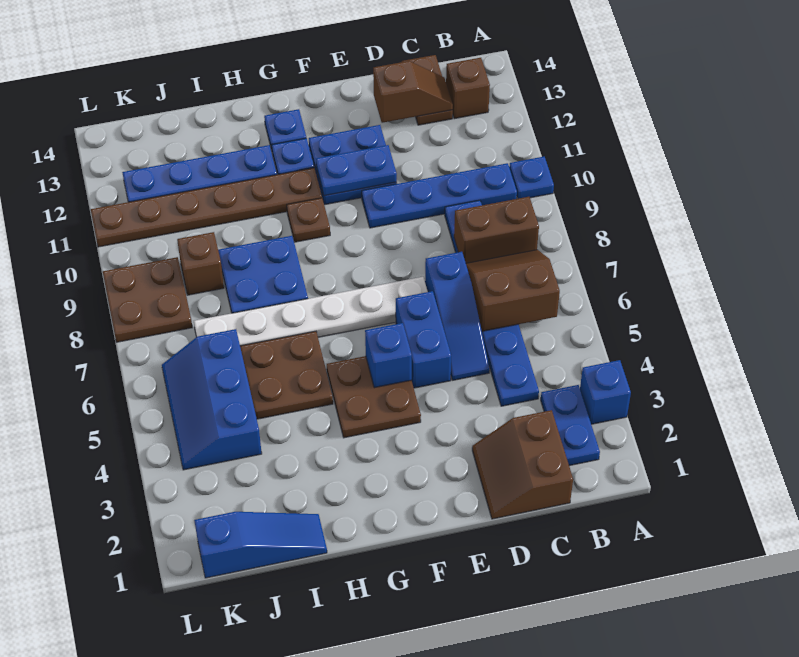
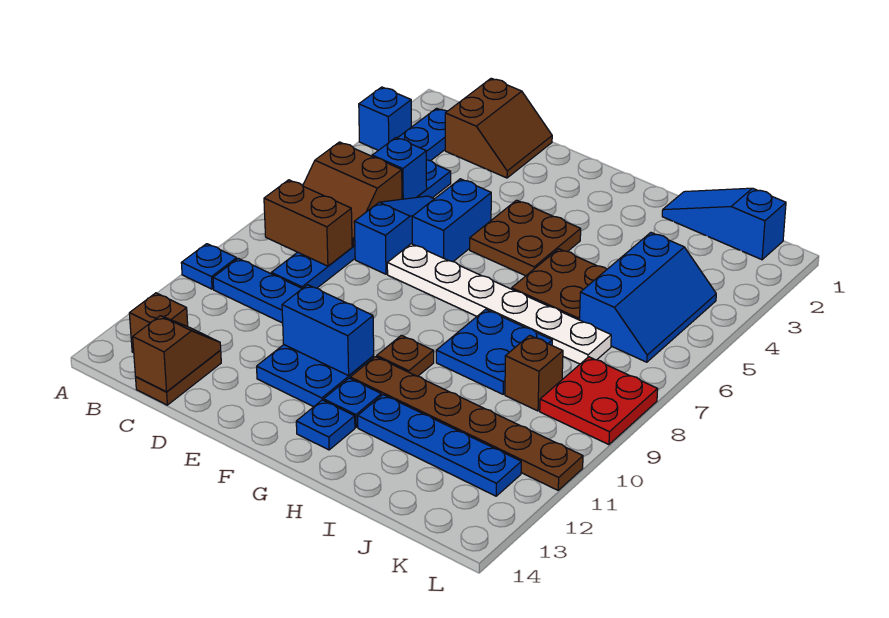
brown slope C13:D13 level 2 top D -> brown slope C13:C14 level 2 top 14
blue plate E11:F11 level 2 -> blue brick E11:F11 level 2
blue brick F5 level 2 -> blue brick C5 level 2
brown plate K8:L9 level 1 -> red plate K8:L9 level 1

